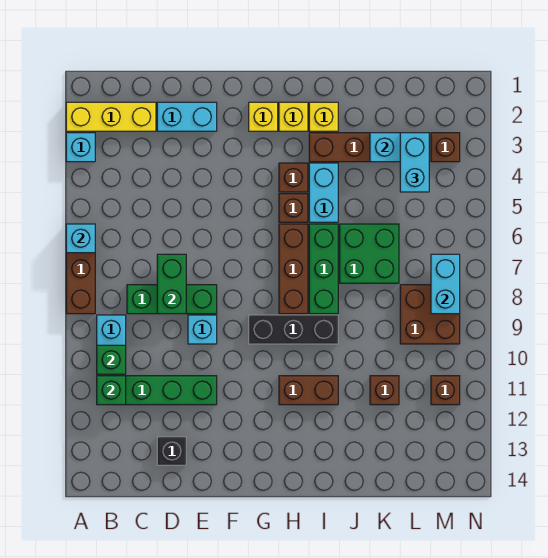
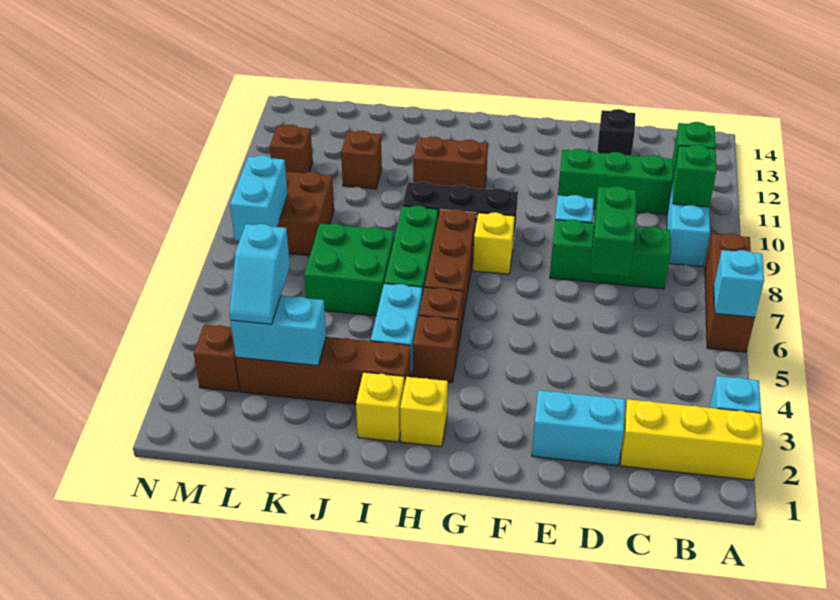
yellow brick G2 level 1 -> yellow brick G8 level 1
cyan brick L3:L4 level 3 -> cyan slope L3:L4 level 3 top 4

